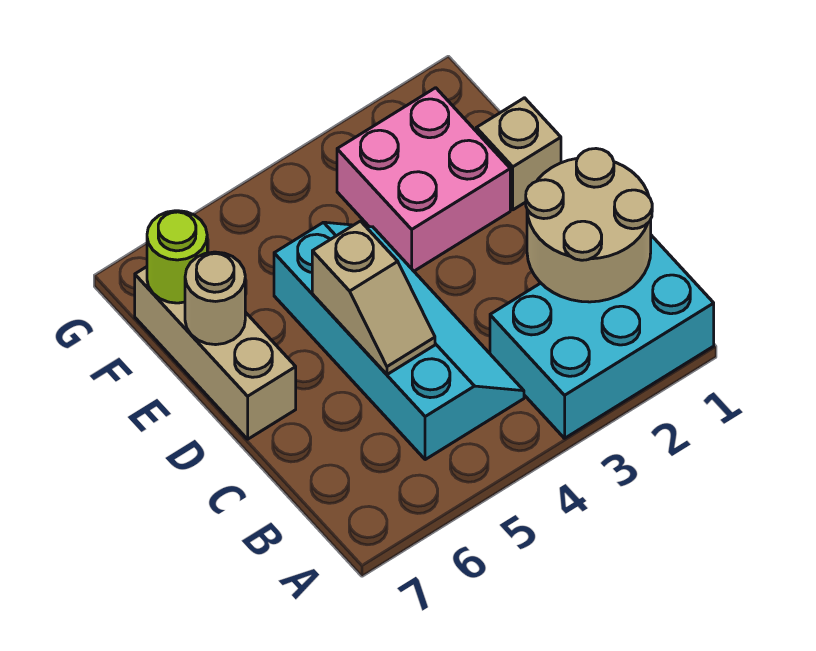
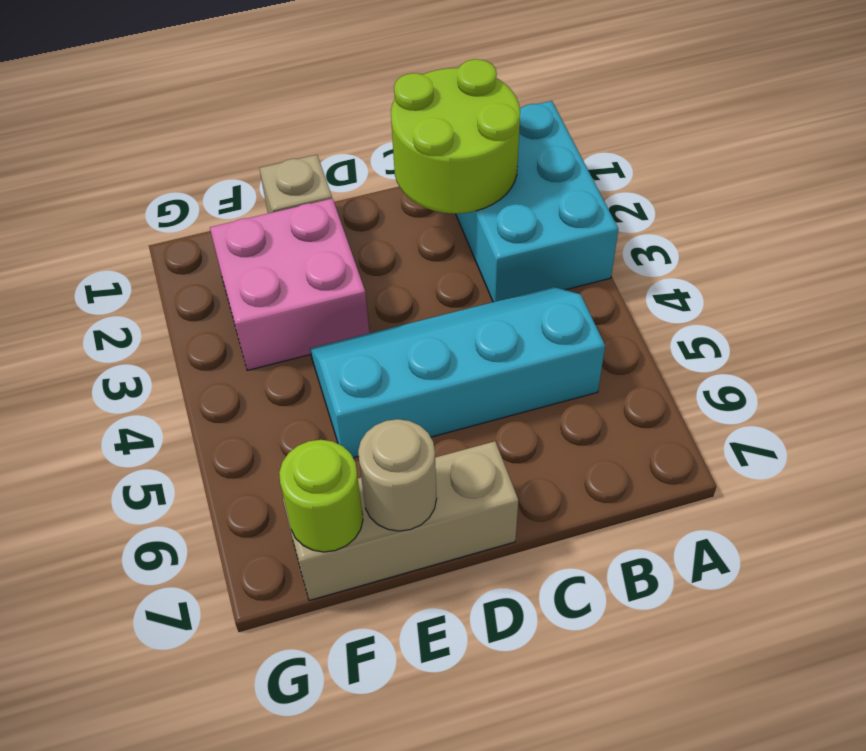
tan round brick B1:C2 level 2 -> lime round brick B1:C2 level 2
tan slope C5:D5 level 2 top D -> none

